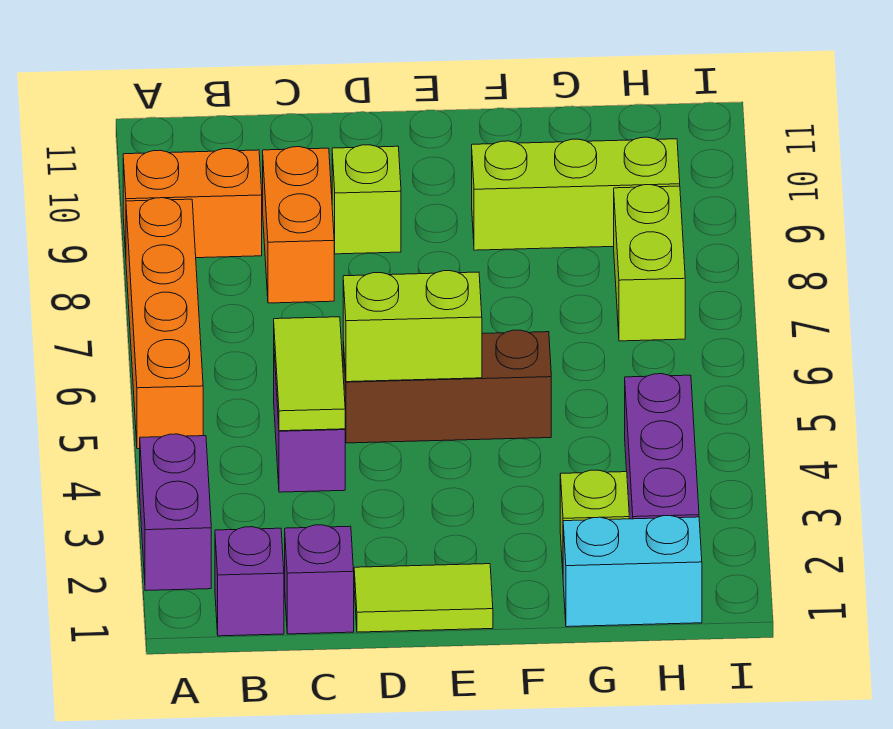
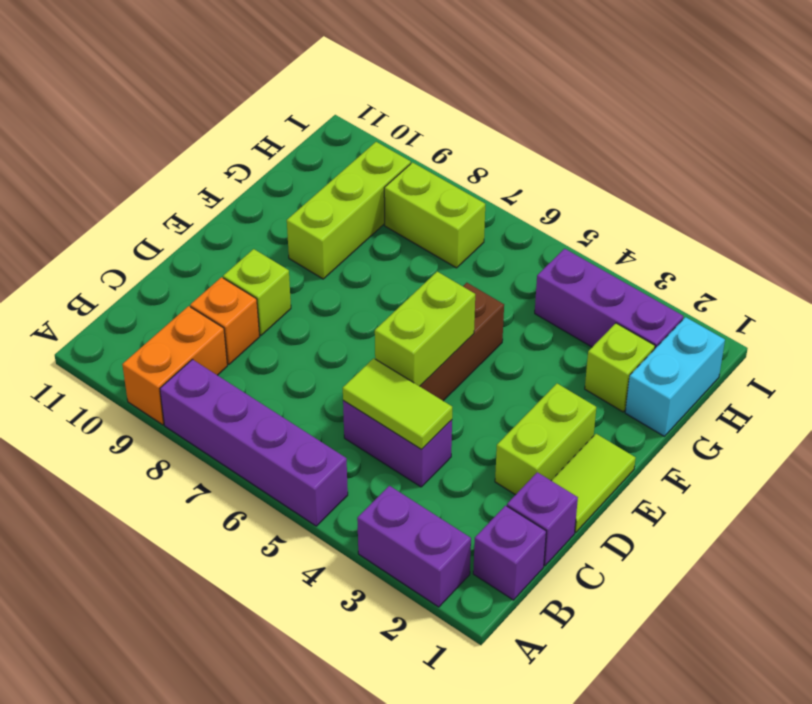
orange brick A5:A8 level 1 -> purple brick A5:A8 level 1
orange brick C8:C9 level 1 -> orange brick C9 level 1
none -> lime brick D2:E2 level 1

